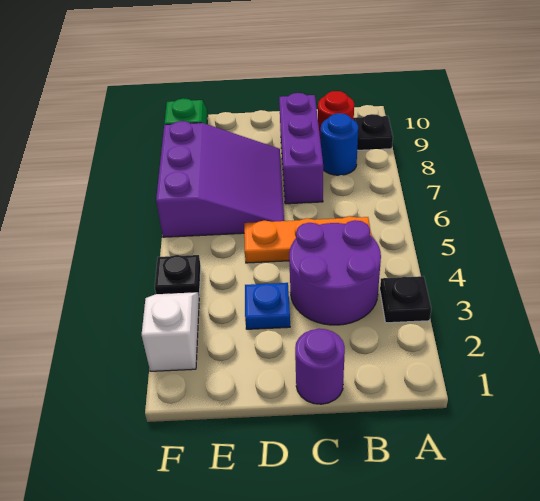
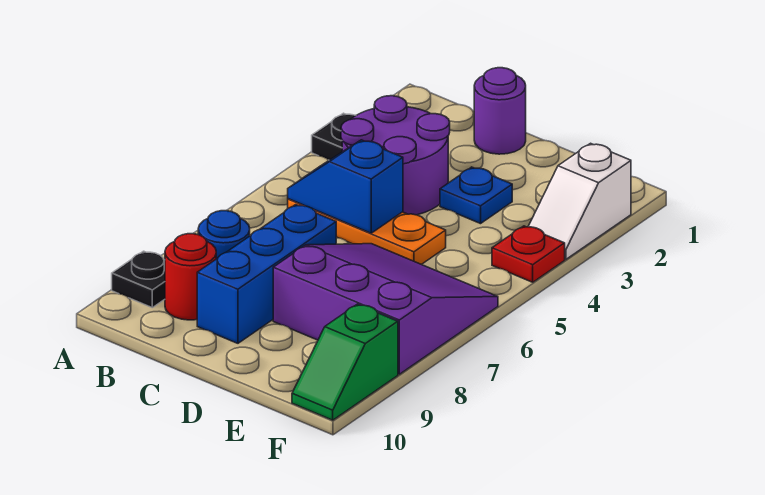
none -> blue slope B5:C5 level 2 top C
purple brick C7:C9 level 1 -> blue brick C7:C9 level 1
purple slope D6:F8 level 1 top F -> purple slope D6:F8 level 1 top 8
black plate F4 level 1 -> red plate F4 level 1

